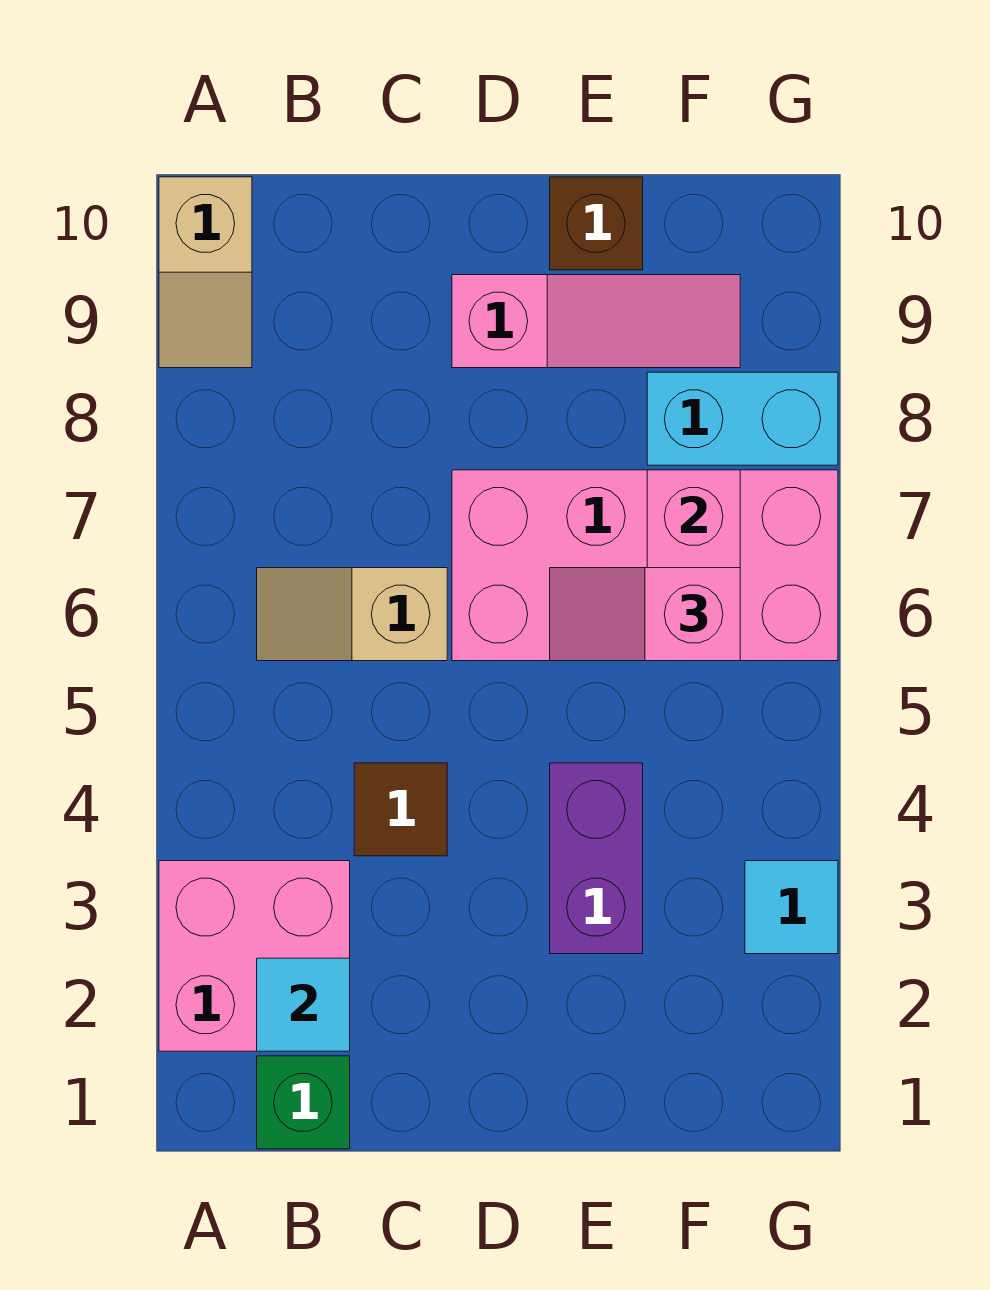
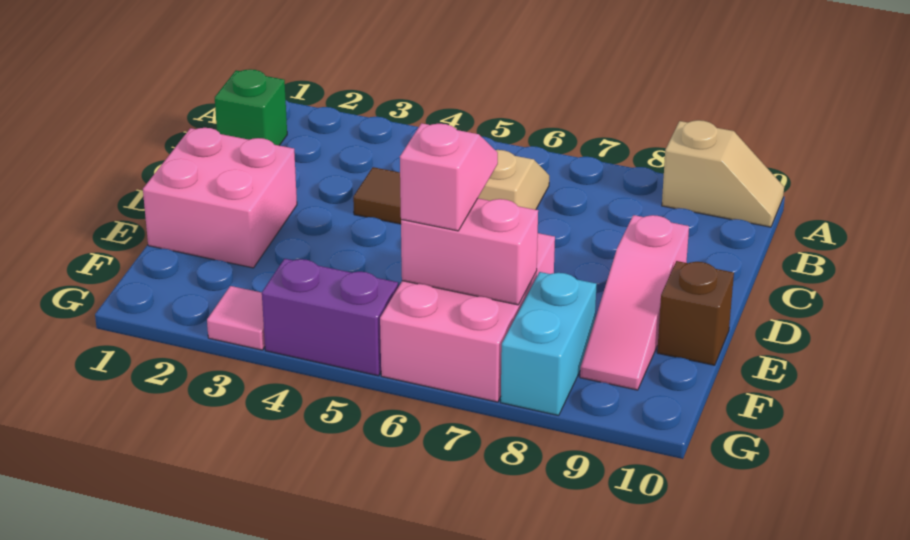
pink brick A2:B3 level 1 -> pink brick D1:E2 level 1
tan slope A9:A10 level 1 top 10 -> tan slope A9:A10 level 1 top 9
cyan tile B2 level 2 -> none
pink brick D6:G7 level 1 -> pink brick E6:G7 level 1
purple brick E3:E4 level 1 -> purple brick G4:G5 level 1
cyan tile G3 level 1 -> pink tile G3 level 1

